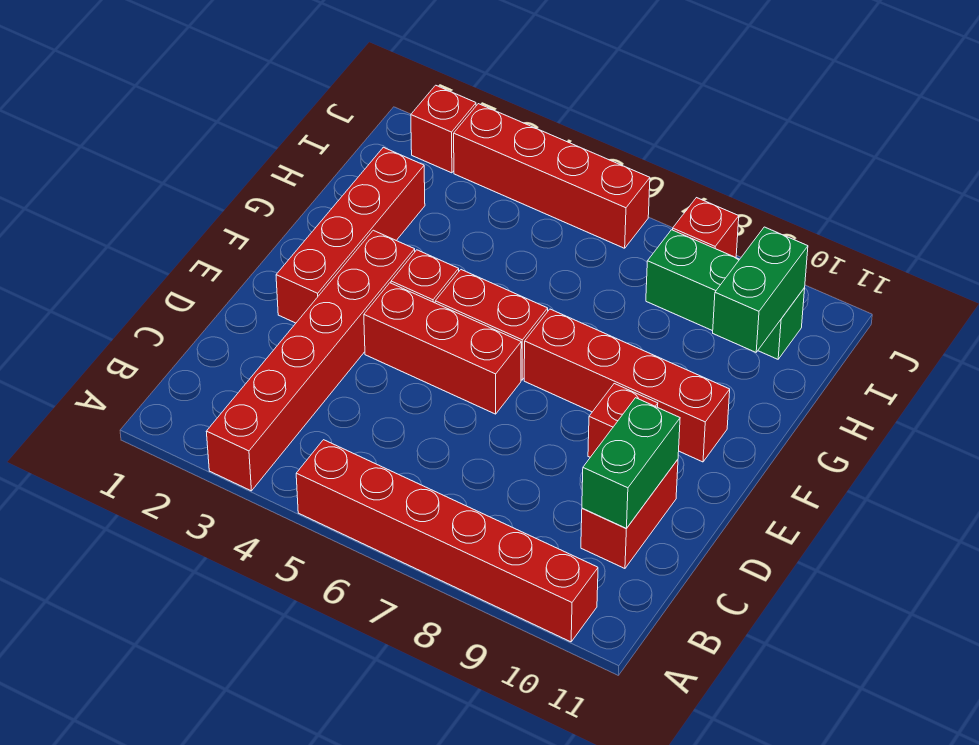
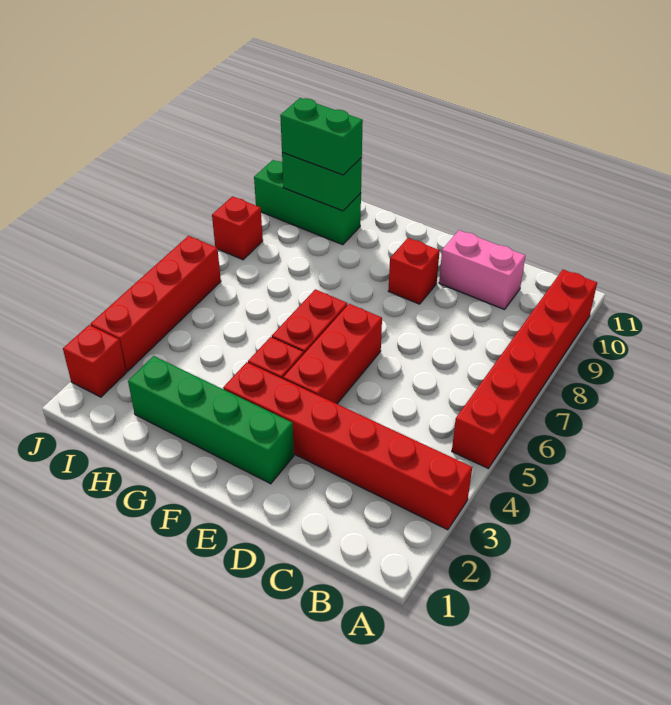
red brick C10:D10 level 1 -> pink brick C10:D10 level 1
green brick C10:D10 level 2 -> green brick H10:I10 level 3
red brick E2:H2 level 1 -> green brick E2:H2 level 1
red brick F7:F10 level 1 -> none
green brick I8:I10 level 1 -> green brick H10:J10 level 1

